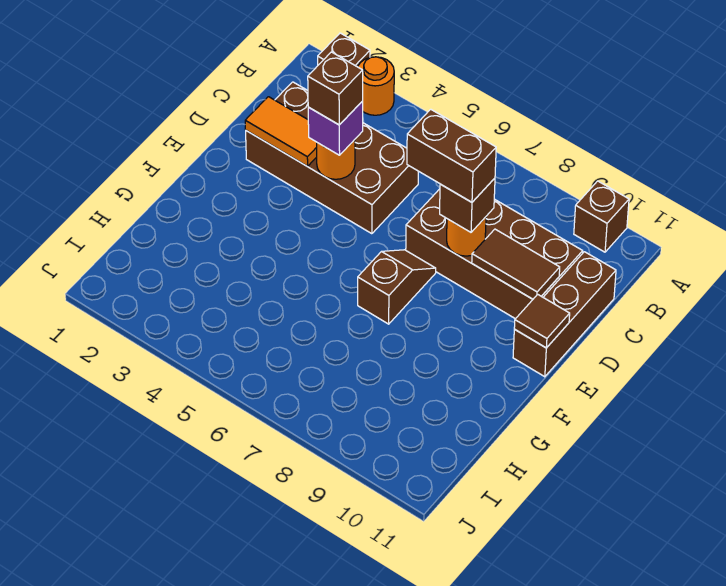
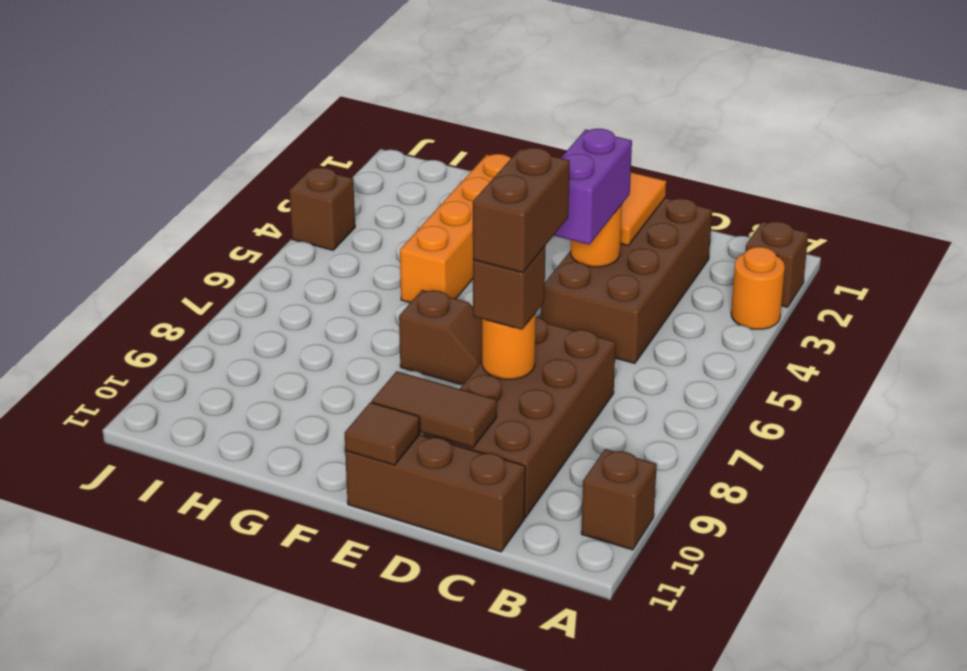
purple brick D4 level 3 -> purple brick D4:D5 level 3
brown brick D4 level 4 -> brown brick J4 level 1
brown tile D9:D10 level 2 -> brown tile D10:E10 level 2
none -> orange brick G2:G5 level 1

